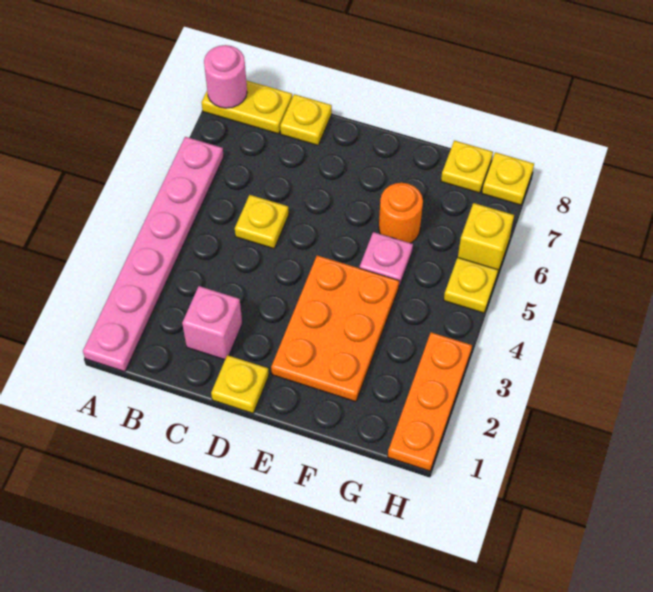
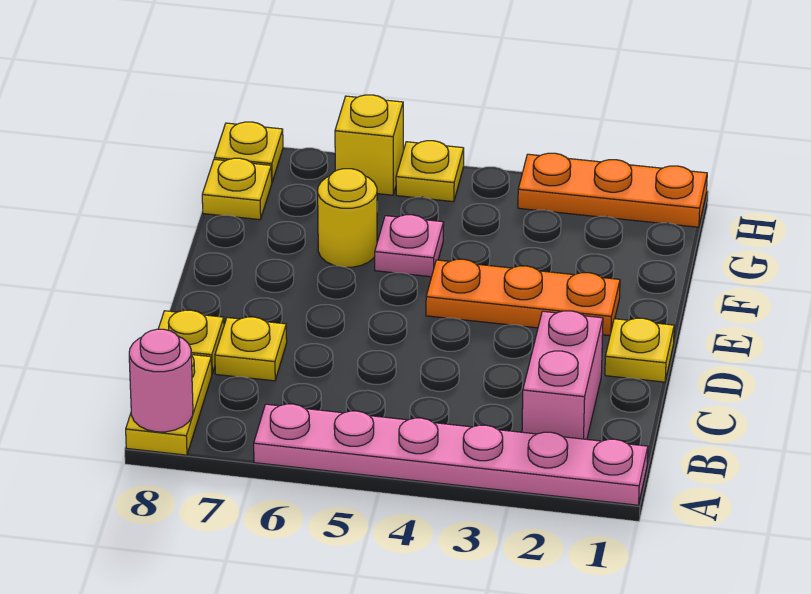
pink brick C2 level 1 -> pink brick B2:C2 level 1
yellow plate C5 level 1 -> yellow plate C7 level 1
orange plate E2:F4 level 1 -> orange plate E2:E4 level 1
orange round brick F6 level 1 -> yellow round brick F6 level 1

